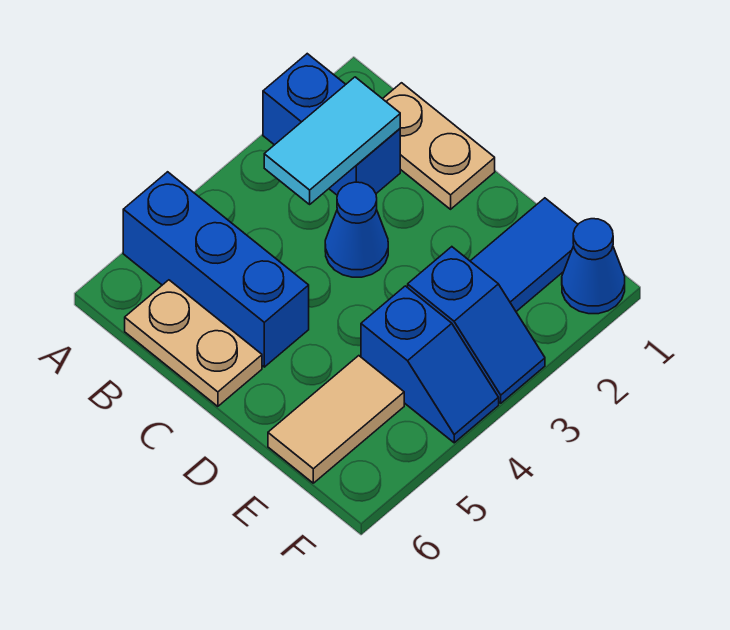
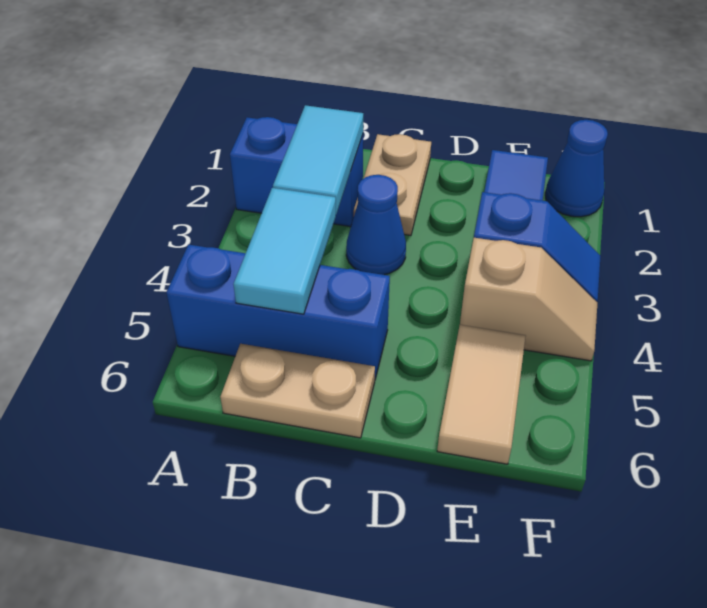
tan plate B1:C1 level 1 -> tan plate C1:C2 level 1
none -> cyan tile B4:B5 level 2
blue slope E4:F4 level 1 top E -> tan slope E4:F4 level 1 top E

